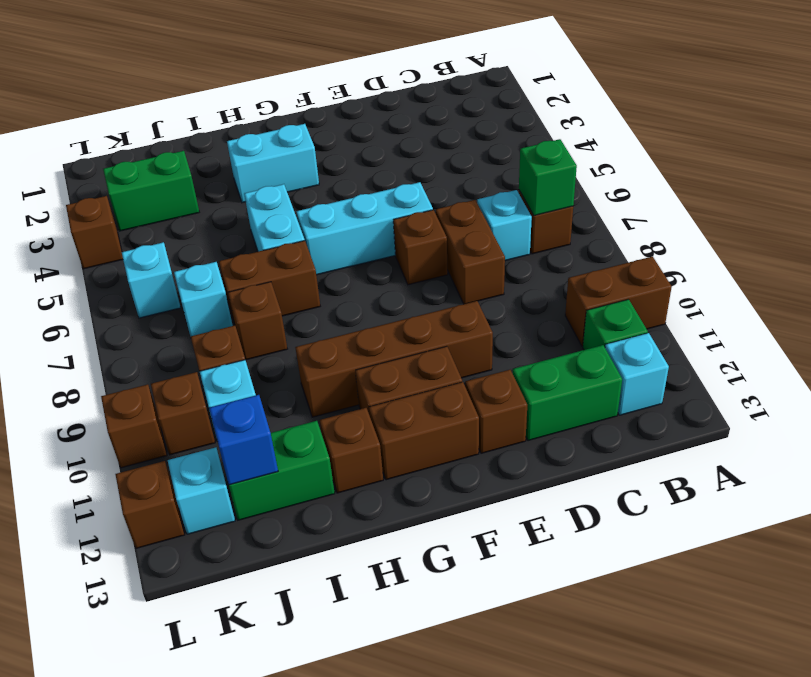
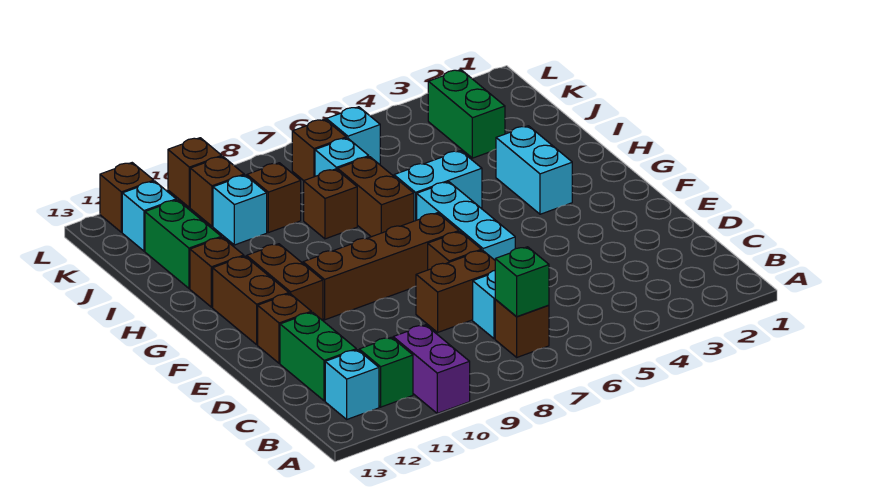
brown brick A10:B10 level 1 -> purple brick A10:B10 level 1
brown brick E10:H10 level 1 -> brown brick F7:F10 level 1
blue brick J12 level 2 -> none
brown brick L4 level 1 -> brown brick K7 level 1

